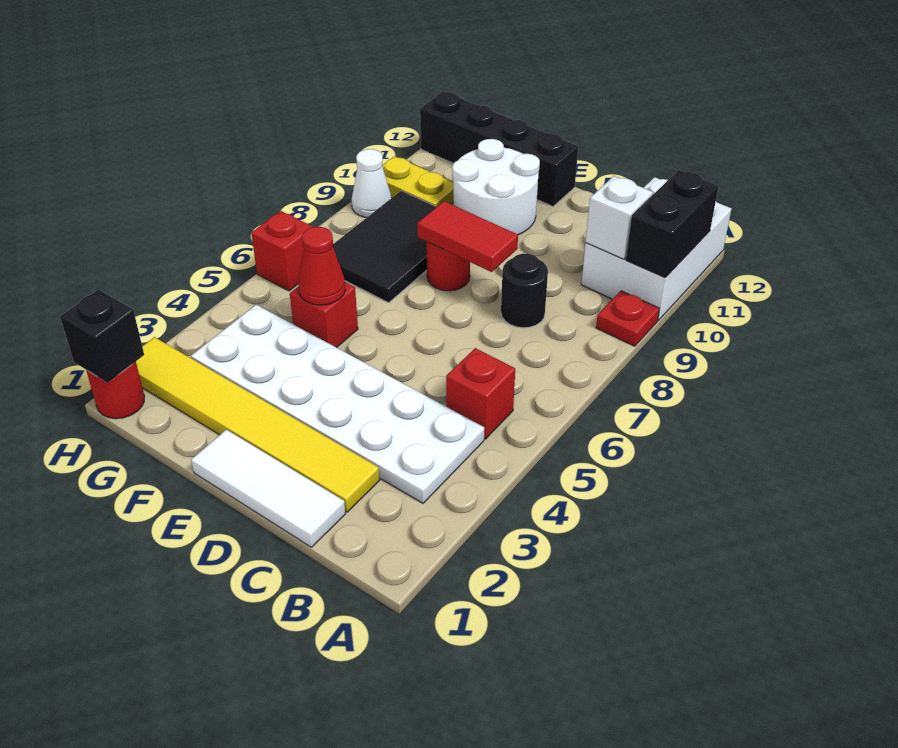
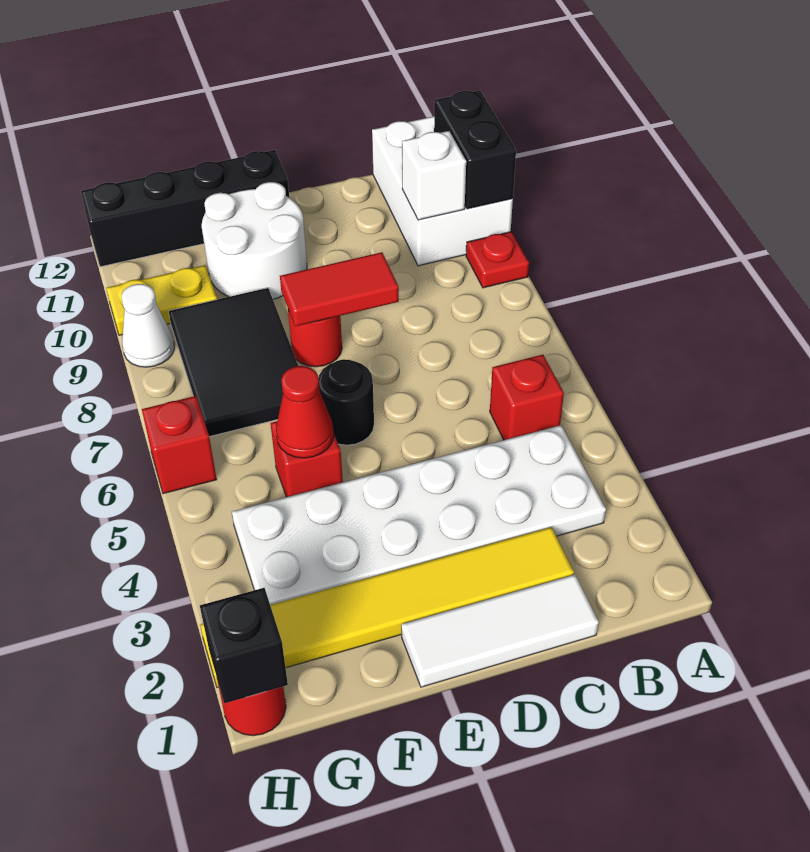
black round brick C8 level 1 -> black round brick E6 level 1

